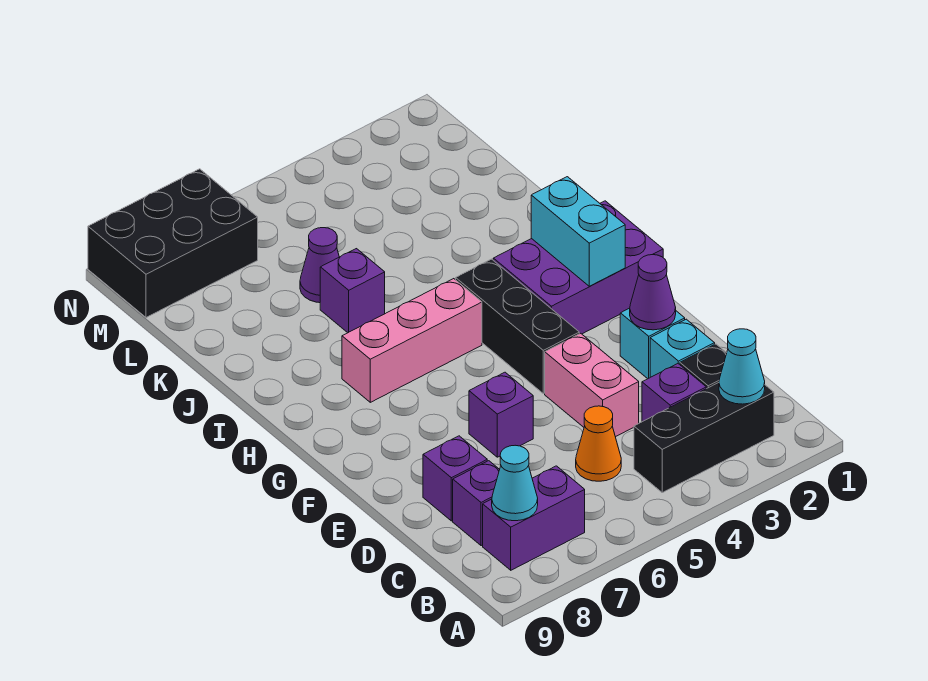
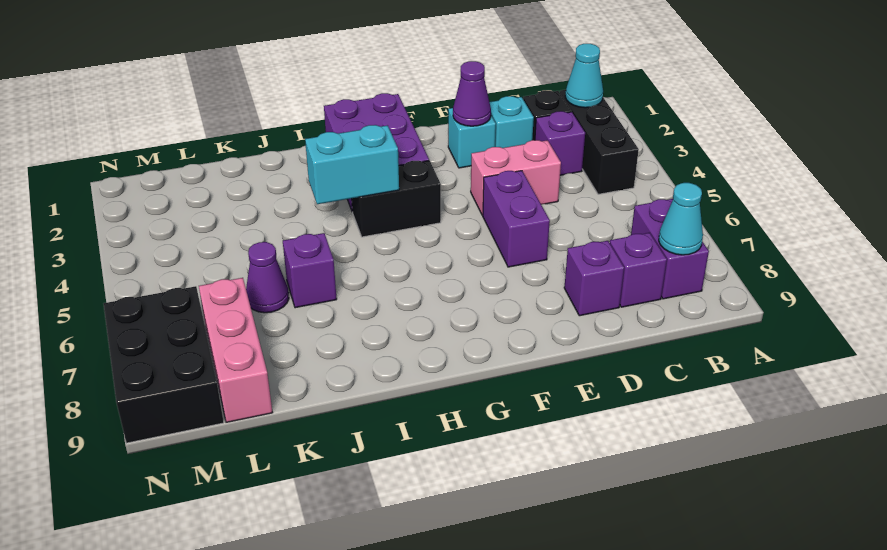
orange cone C5 level 1 -> none
purple brick E6 level 1 -> purple brick E5:E6 level 1
black brick F4:H4 level 1 -> black brick G4:H4 level 1
cyan brick G2:H2 level 2 -> cyan brick H4:I4 level 2
pink brick H5:H7 level 1 -> pink brick L7:L9 level 1

